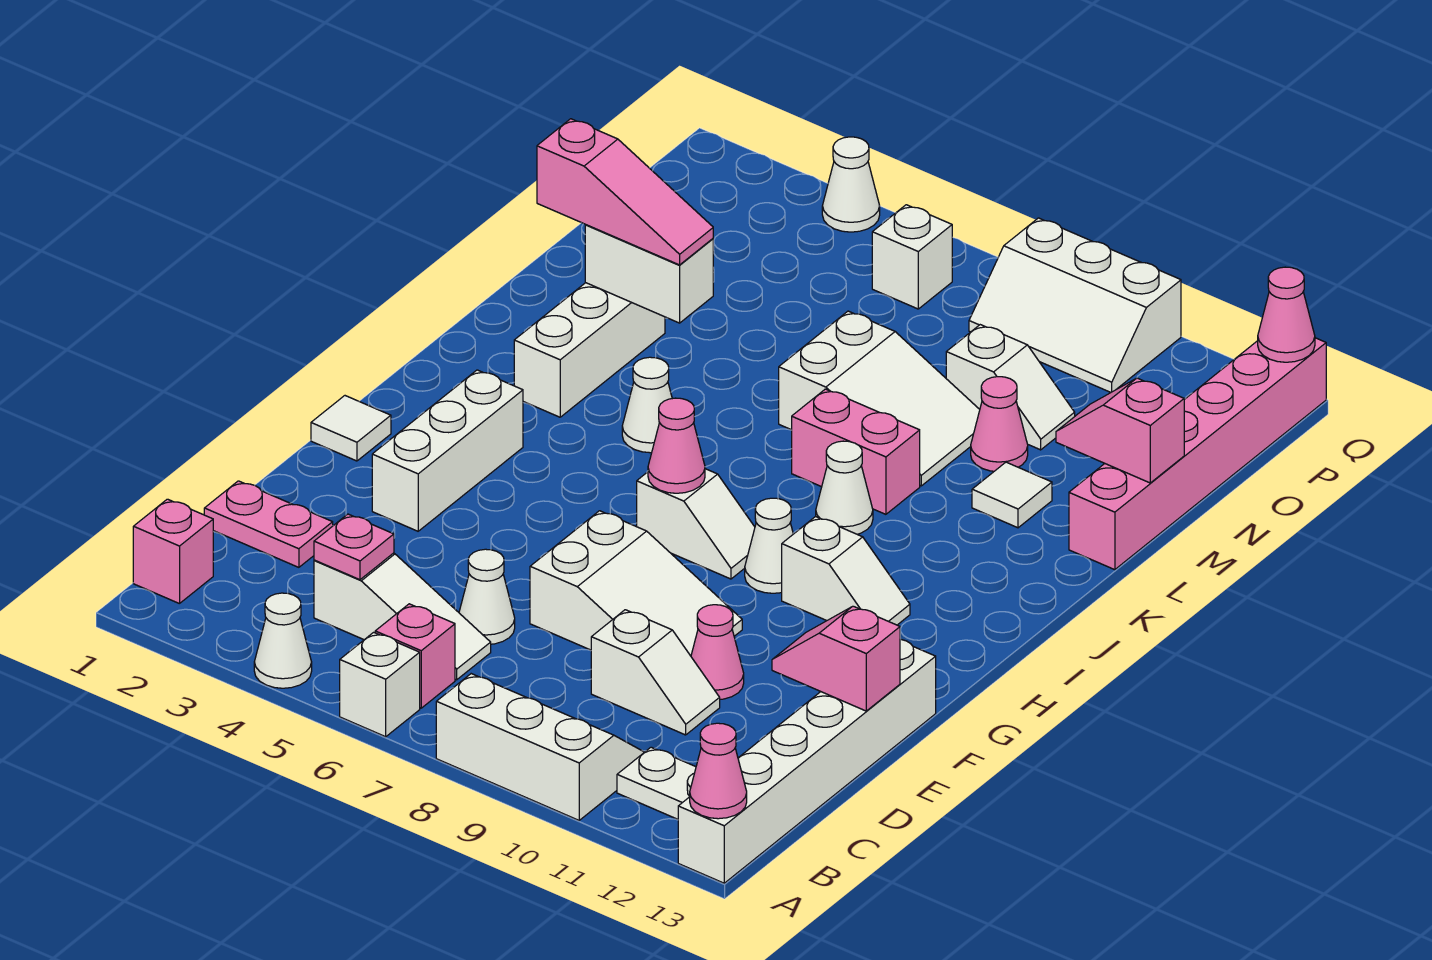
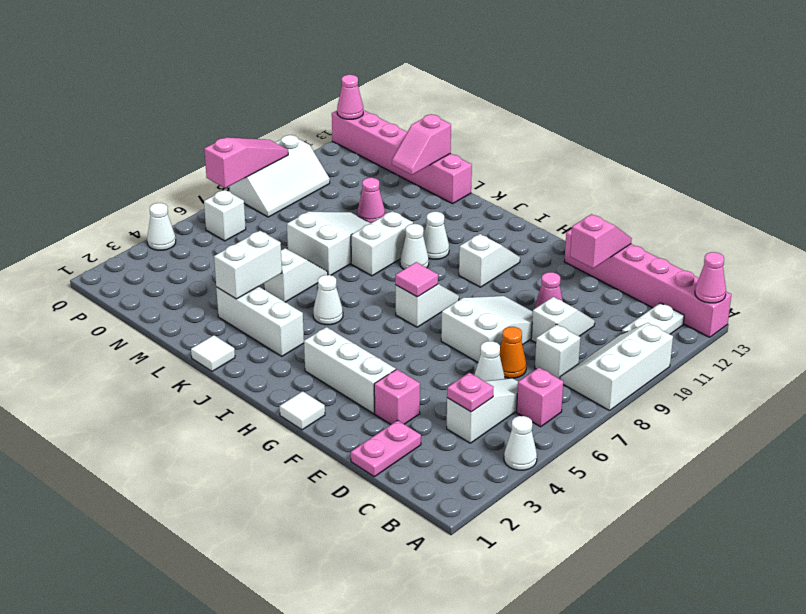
white brick A6 level 1 -> white brick C8 level 1
white brick A13:F13 level 1 -> pink brick A13:F13 level 1
pink brick B1 level 1 -> pink brick E3 level 1
none -> orange cone D7 level 1
pink slope E12:E13 level 2 top 13 -> pink slope E12:E13 level 2 top 12
pink cone H7 level 2 -> pink tile H7 level 2
white cone H9 level 1 -> white cone J10 level 1
pink brick K8:K9 level 1 -> white brick K8:K9 level 1
pink slope L2:L4 level 3 top 2 -> pink slope Q7:Q9 level 2 top 7
white tile L11 level 1 -> white tile K1 level 1
white slope N9:N10 level 1 top 9 -> white slope L5:L6 level 1 top 5

